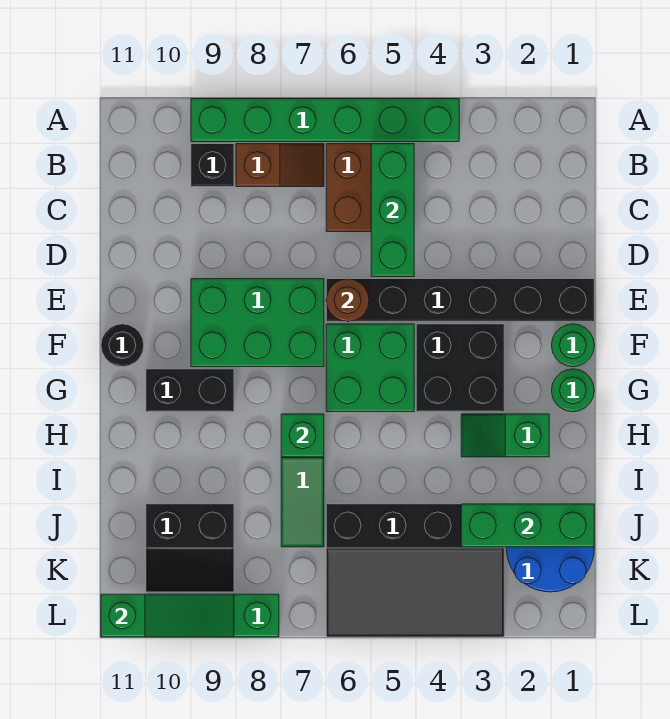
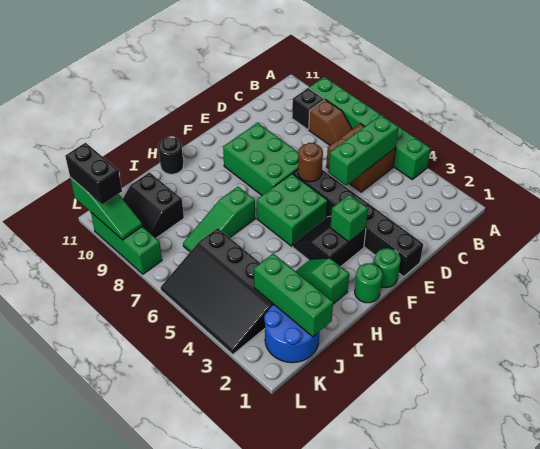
black brick F3:G4 level 1 -> black slope F3:G4 level 1 top 3
black round brick F11 level 1 -> black round brick H11 level 1
black brick G9:G10 level 1 -> black brick L10:L11 level 3
green brick H7 level 2 -> green brick F3 level 2

